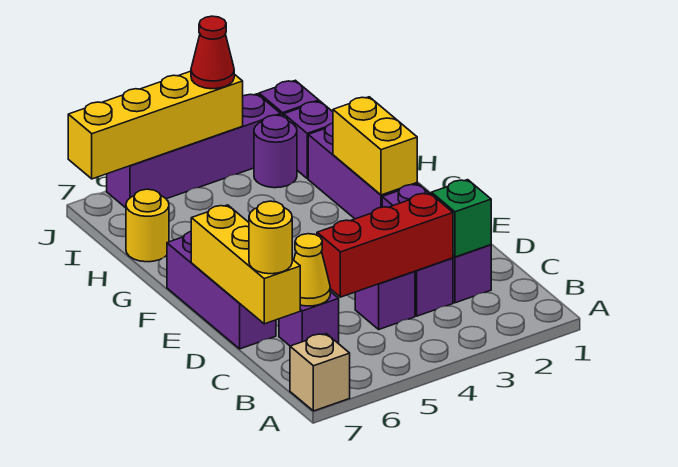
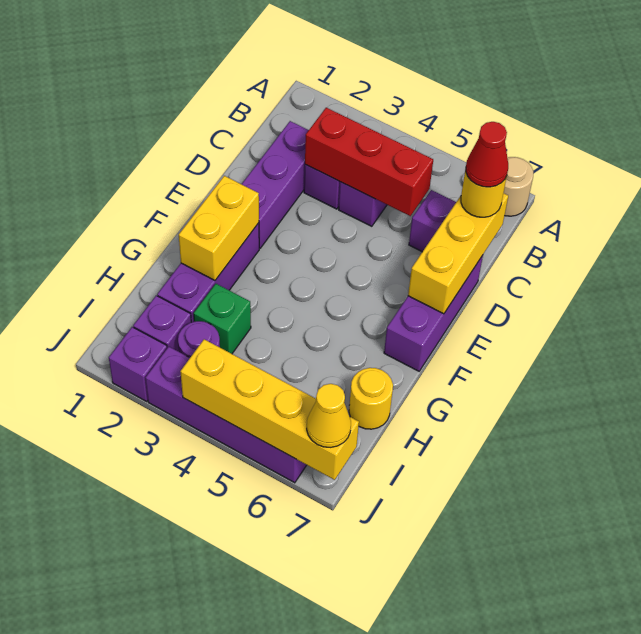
tan brick A7 level 1 -> tan round brick A7 level 1
green brick C2 level 2 -> green brick H3 level 1
yellow cone C6 level 2 -> yellow cone J7 level 3
red cone J4 level 3 -> red cone C7 level 4

